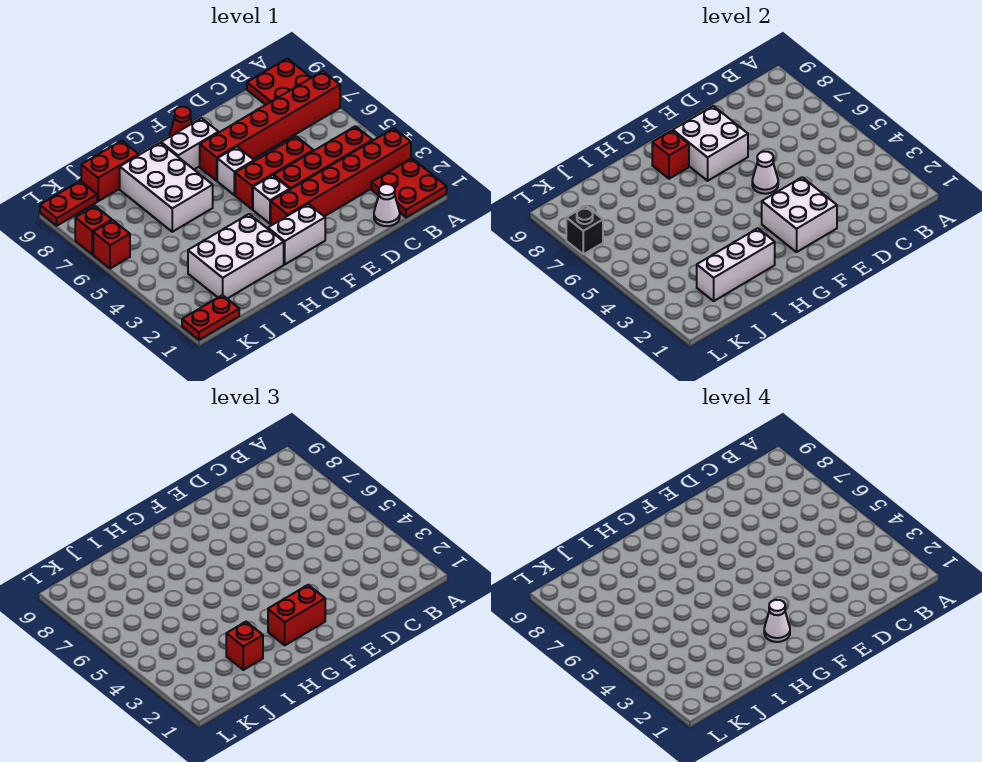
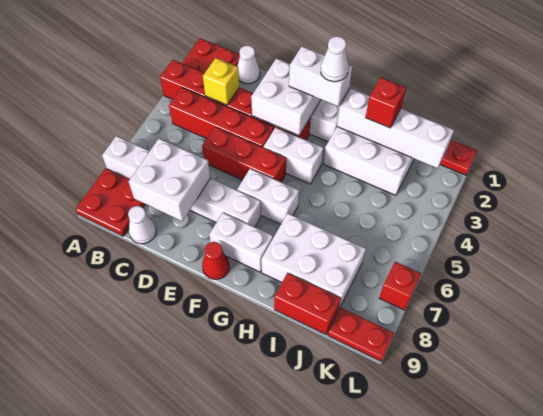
red brick A7:F7 level 1 -> white brick A7:F7 level 1
none -> yellow brick C3 level 2
white cone E5 level 2 -> white cone C9 level 1
white brick E7:F8 level 2 -> white brick C7:D8 level 2
red brick F2:G2 level 3 -> white brick F2:G2 level 3
white brick F4 level 1 -> white brick F4:G4 level 1
white brick F6 level 1 -> white brick F6:G6 level 1
red brick G8 level 2 -> none
white brick H2:J2 level 2 -> white brick H2:K2 level 2
white brick H6:I8 level 1 -> white brick H7:J8 level 1
red brick L6 level 1 -> none
black brick L7 level 2 -> none

